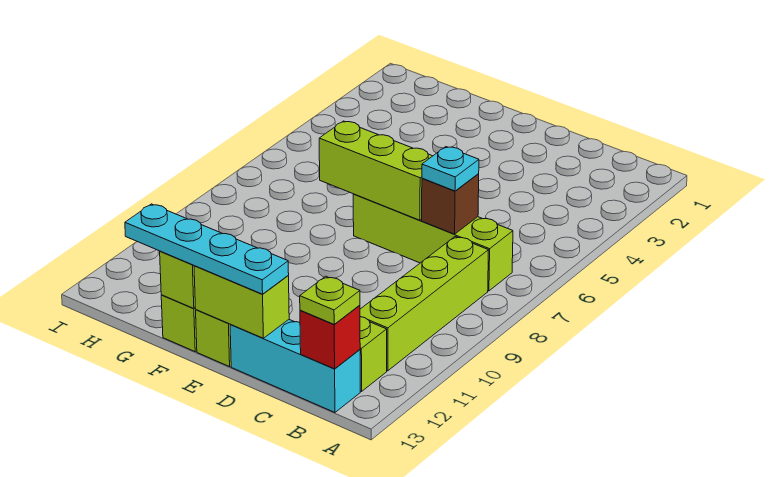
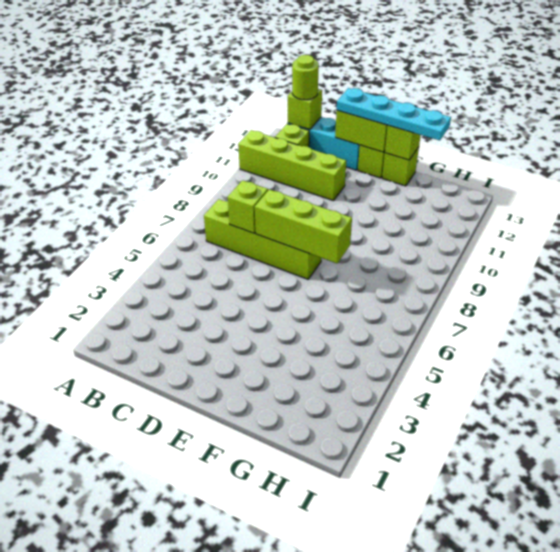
lime brick B8:B11 level 1 -> lime brick A11:D11 level 1
red brick B13 level 2 -> lime brick B13 level 2
lime plate B13 level 3 -> lime round brick B13 level 3
brown brick C7 level 2 -> lime brick C7 level 2
cyan plate C7 level 3 -> none

